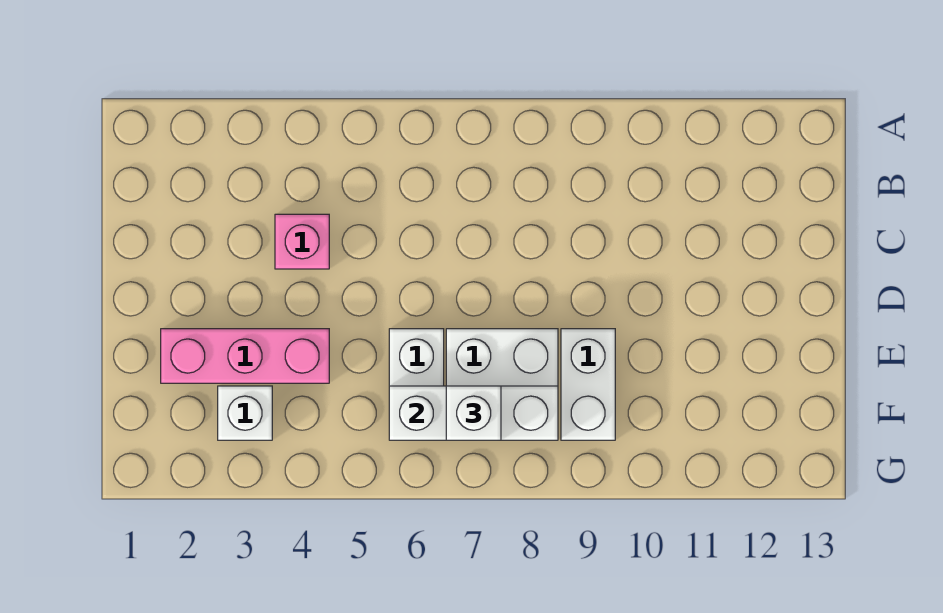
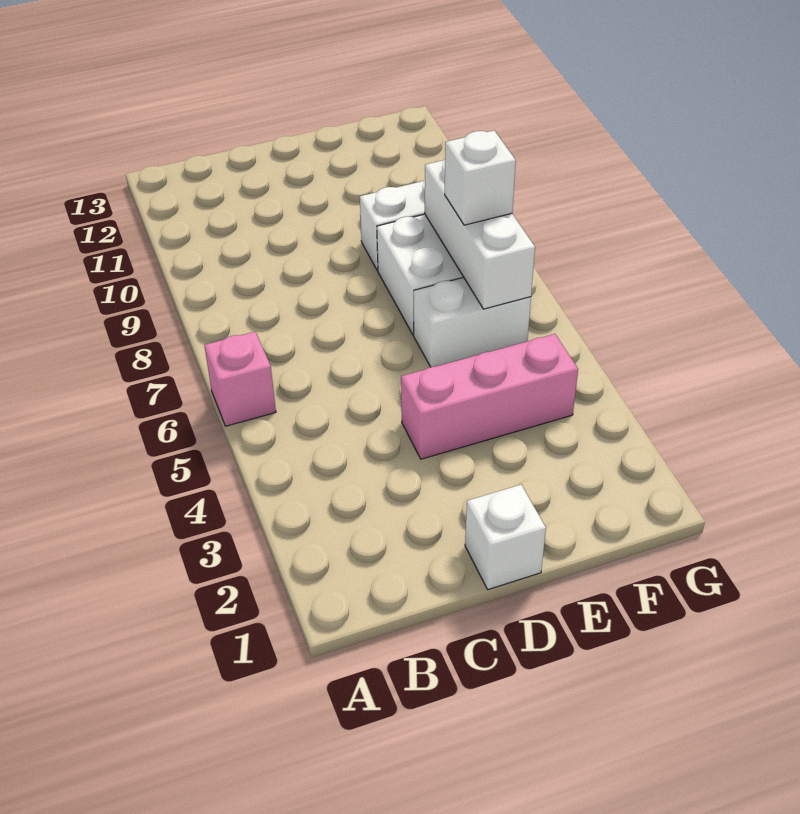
pink brick C4 level 1 -> pink brick A6 level 1
pink brick E2:E4 level 1 -> pink brick D4:F4 level 1
white brick F3 level 1 -> white brick D1 level 1

